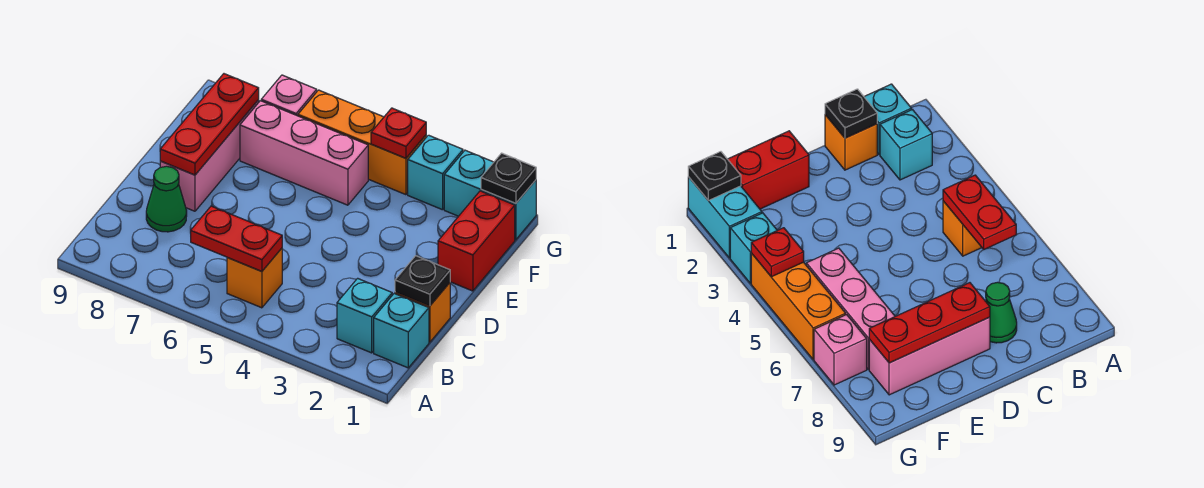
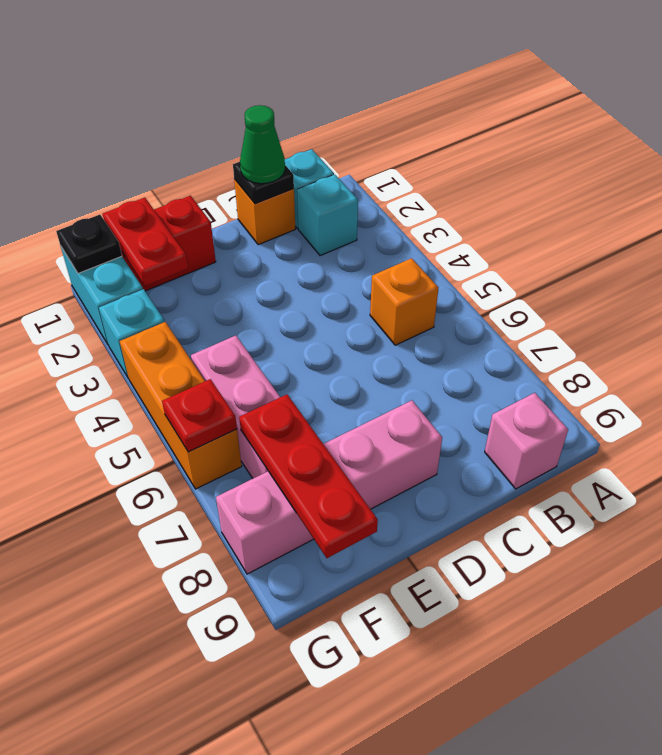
red plate B5:B6 level 2 -> red plate F1:F2 level 2
green cone C8 level 1 -> green cone C1 level 3
pink brick D8:F8 level 1 -> pink brick D8:G8 level 1
red plate D8:F8 level 2 -> red plate F7:F9 level 2
red plate G4 level 2 -> red plate G6 level 2
pink brick G7 level 1 -> pink brick B9 level 1

